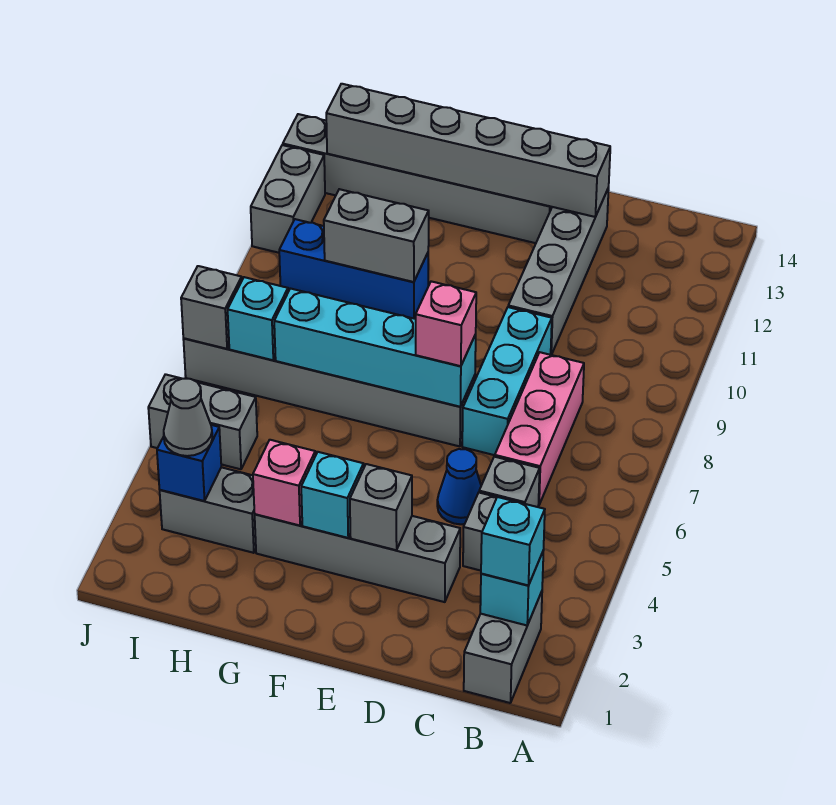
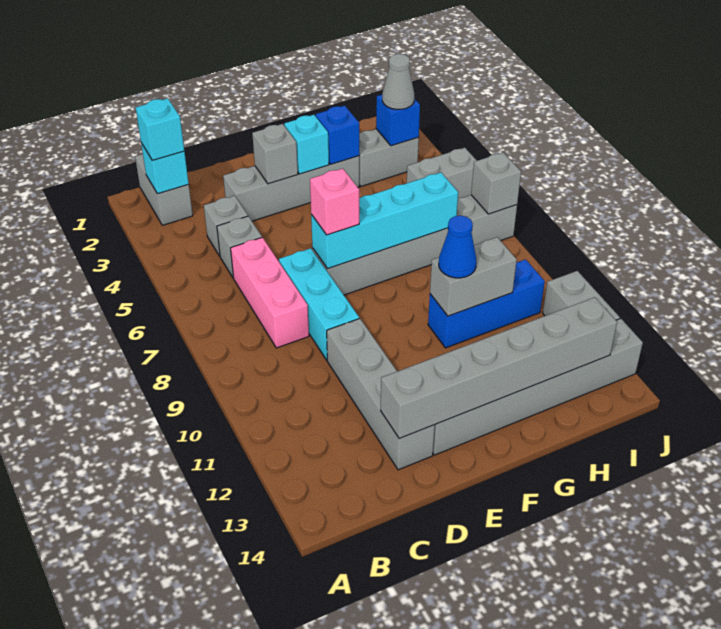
blue cone D5 level 1 -> blue cone G10 level 3
pink brick G3 level 2 -> blue brick G3 level 2
cyan brick I7 level 2 -> none

